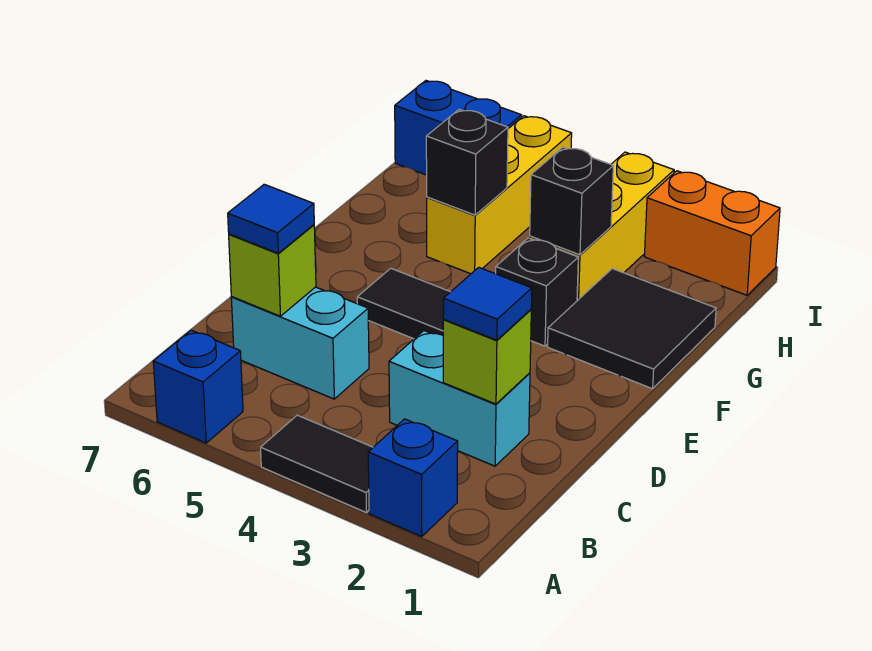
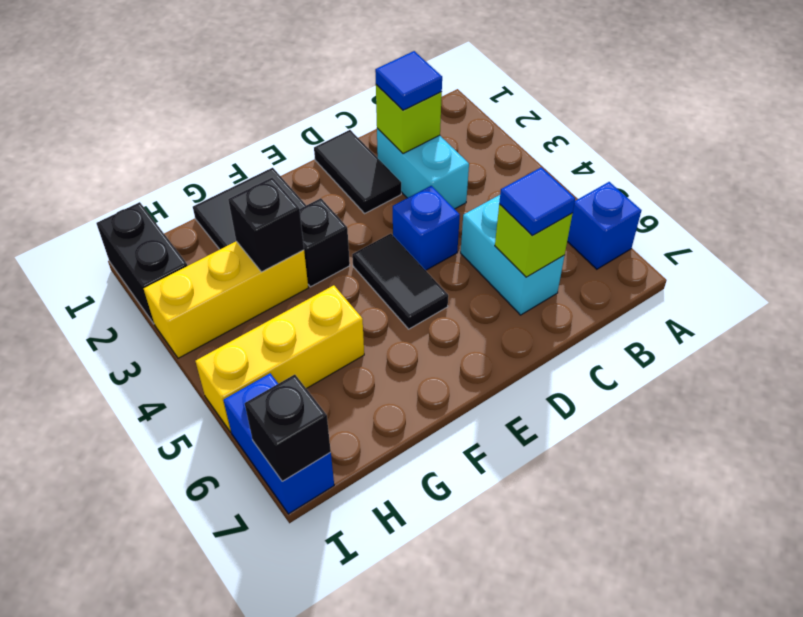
blue brick A2 level 1 -> blue brick D4 level 1
black tile A3:A4 level 1 -> black tile D1:D2 level 1
black brick G5 level 2 -> black brick I7 level 2
orange brick I1:I2 level 1 -> black brick I1:I2 level 1

